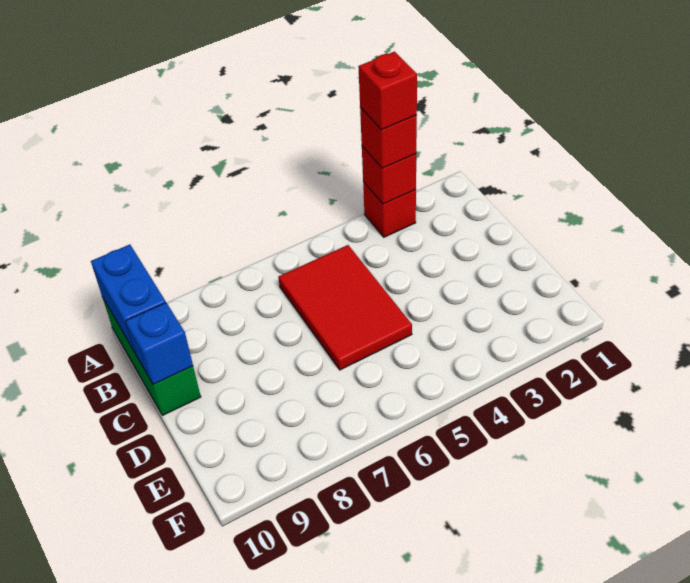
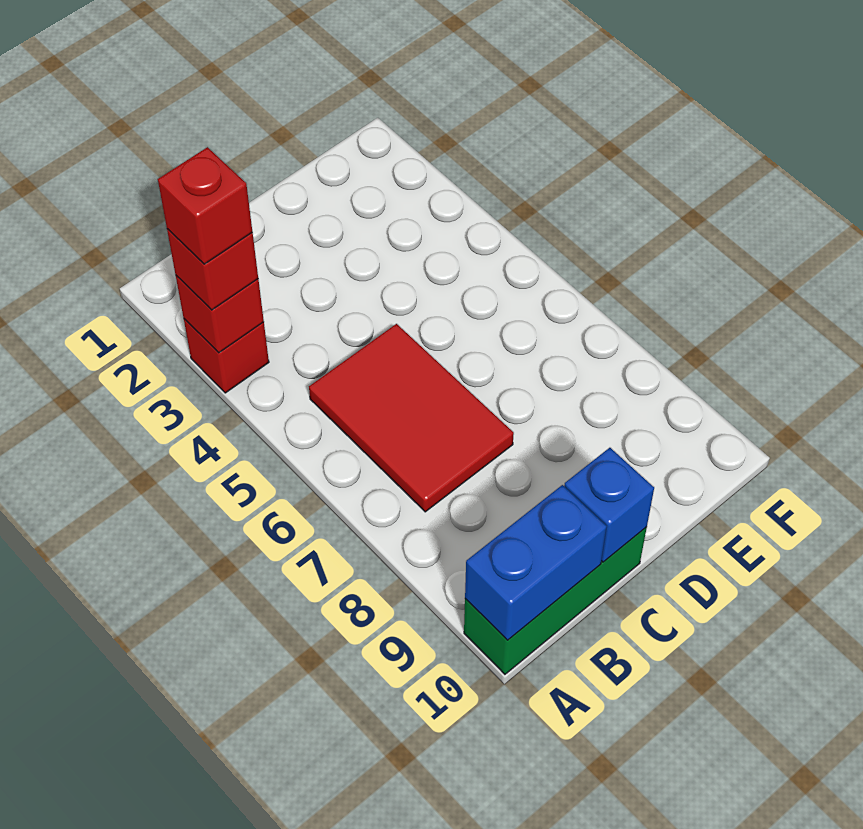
red tile B5:D6 level 1 -> red tile B5:C7 level 1

